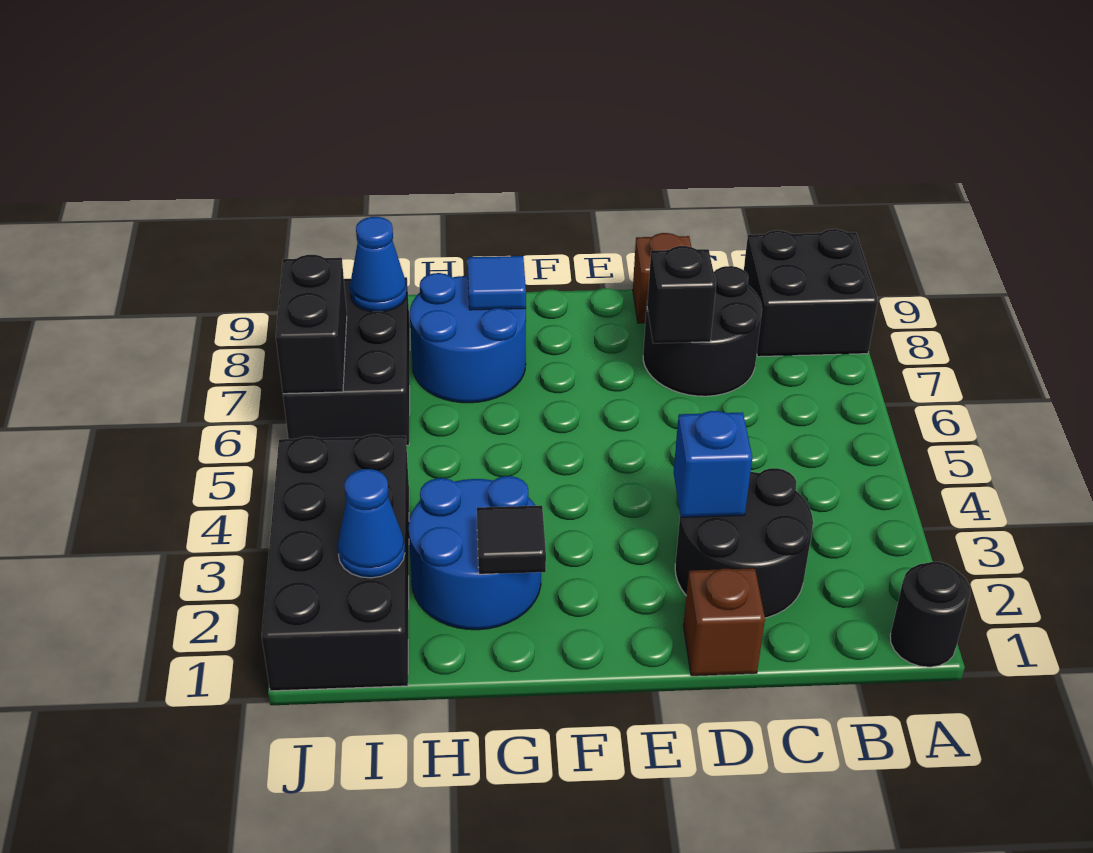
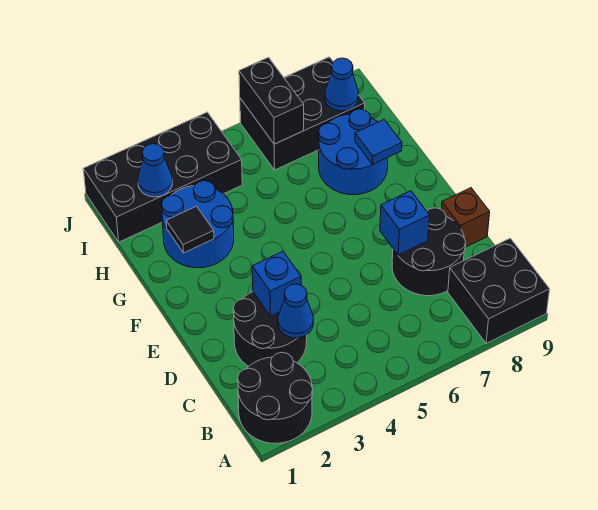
black round brick A1 level 1 -> black round brick A1:B2 level 1
none -> blue cone C3 level 2
brown brick D1 level 1 -> none
black brick D7 level 2 -> blue brick D7 level 2
black brick J6:J7 level 2 -> black brick I6:J6 level 2

